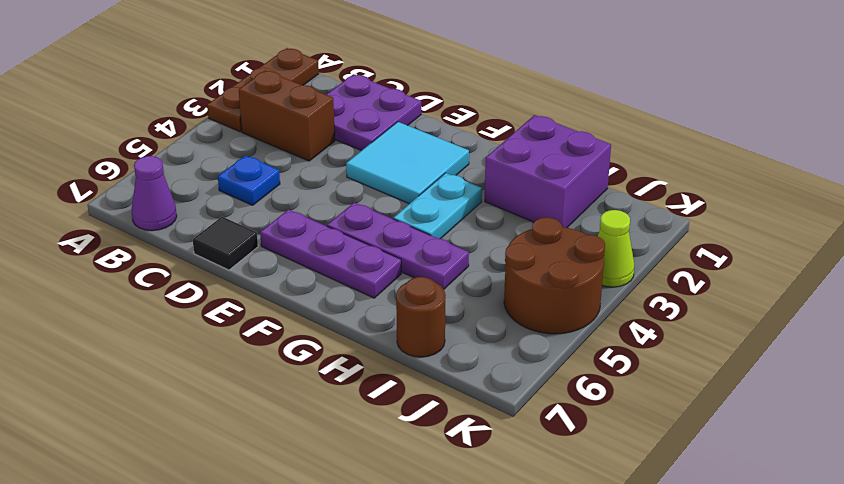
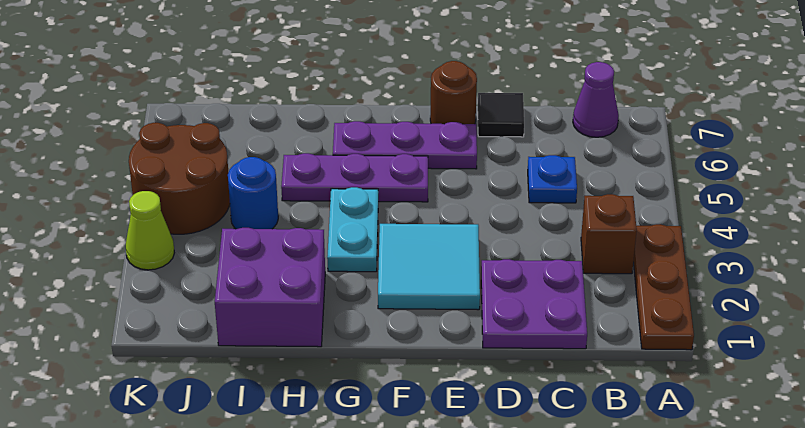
brown brick B3:C3 level 1 -> brown brick B3 level 1
none -> blue round brick I4 level 1
brown round brick I7 level 1 -> brown round brick E7 level 1

